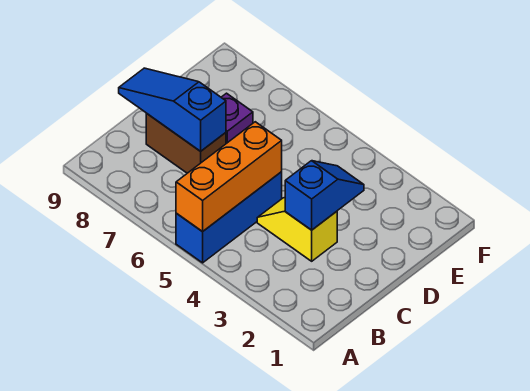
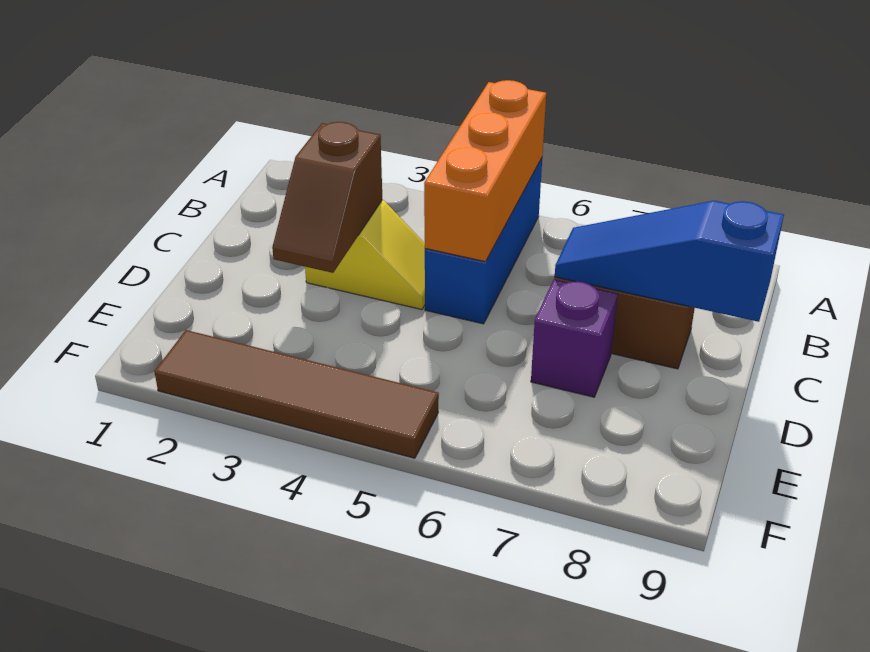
blue slope C3:D3 level 2 top C -> brown slope C3:D3 level 2 top C
blue slope C7:C9 level 2 top 7 -> blue slope C7:C9 level 2 top 9
none -> brown tile F2:F5 level 1

